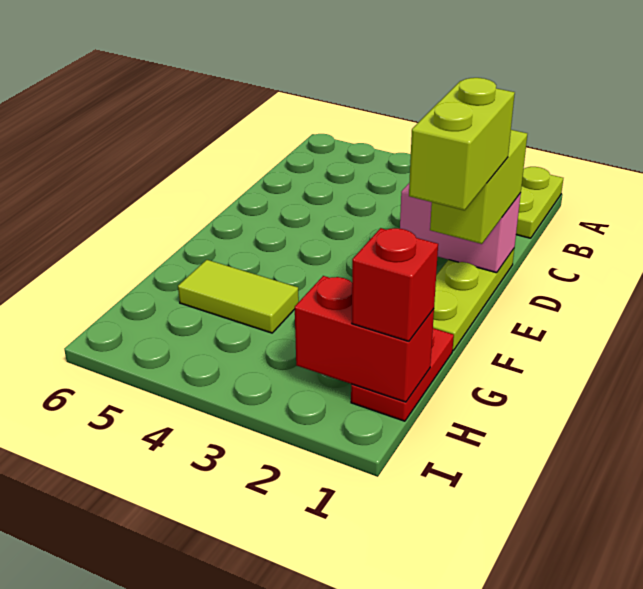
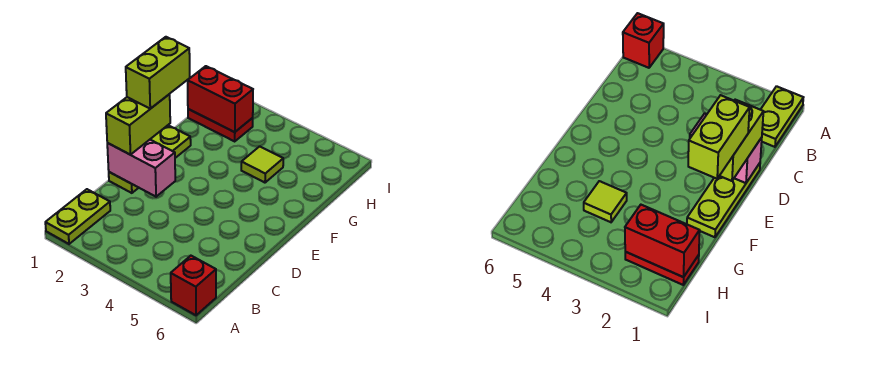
red plate G1:H1 level 1 -> red plate H1:H2 level 1
lime tile G4:G5 level 1 -> lime tile G4 level 1
red brick H1 level 3 -> red brick A6 level 1

